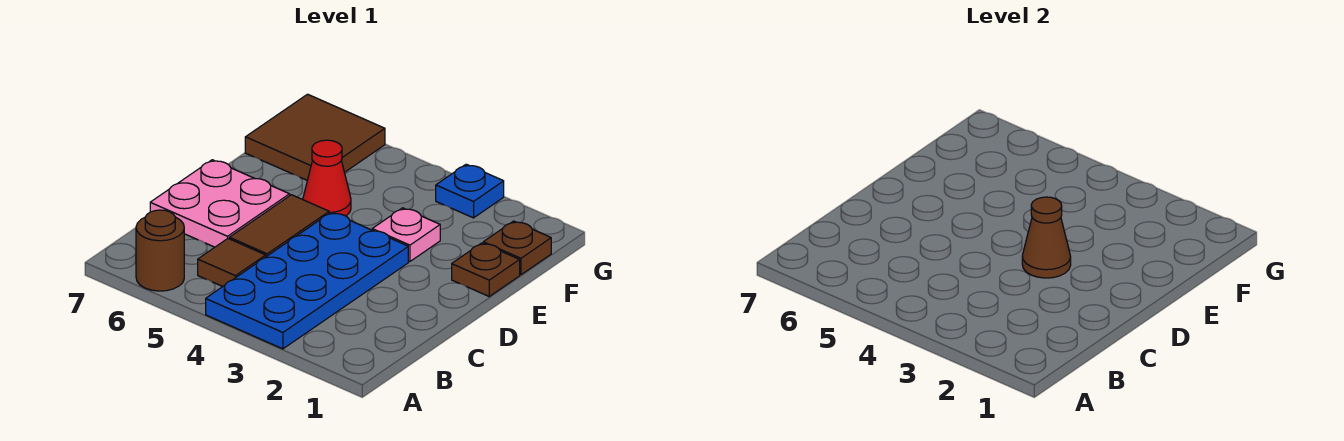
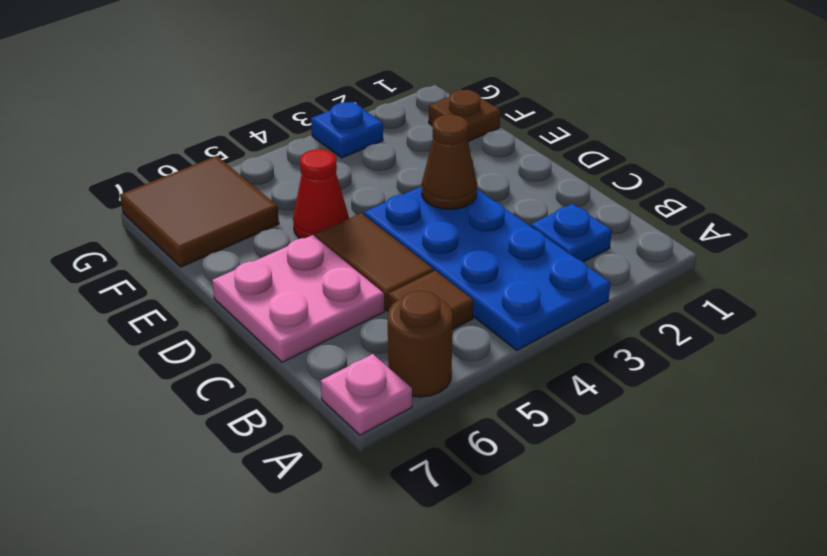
none -> blue plate B2 level 1
brown plate E1 level 1 -> none
pink plate E3 level 1 -> pink plate A7 level 1

